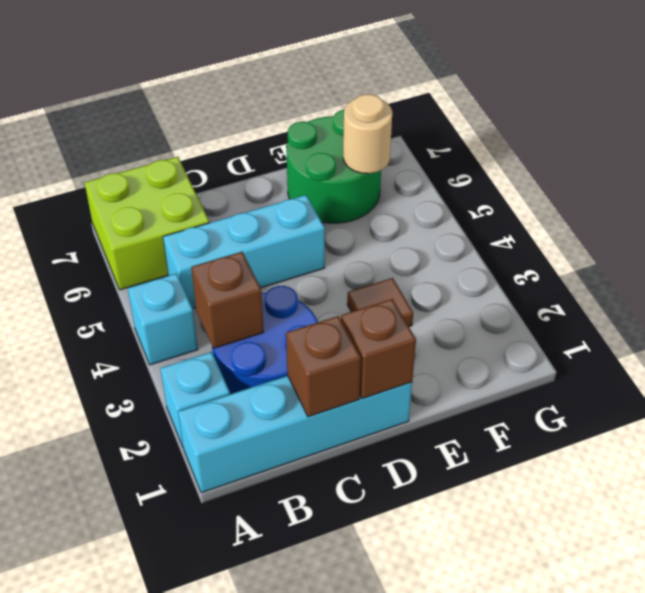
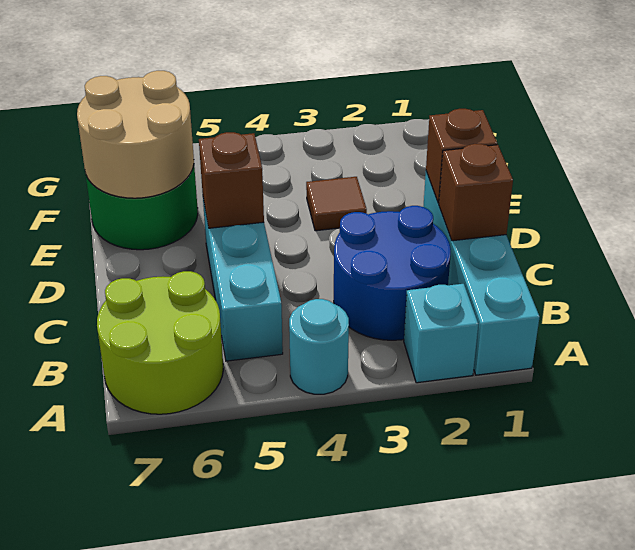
cyan brick A4 level 1 -> cyan round brick A4 level 1
lime brick A6:B7 level 1 -> lime round brick A6:B7 level 1
brown brick B3 level 2 -> brown brick D5 level 2
tan round brick F6 level 2 -> tan round brick E6:F7 level 2

